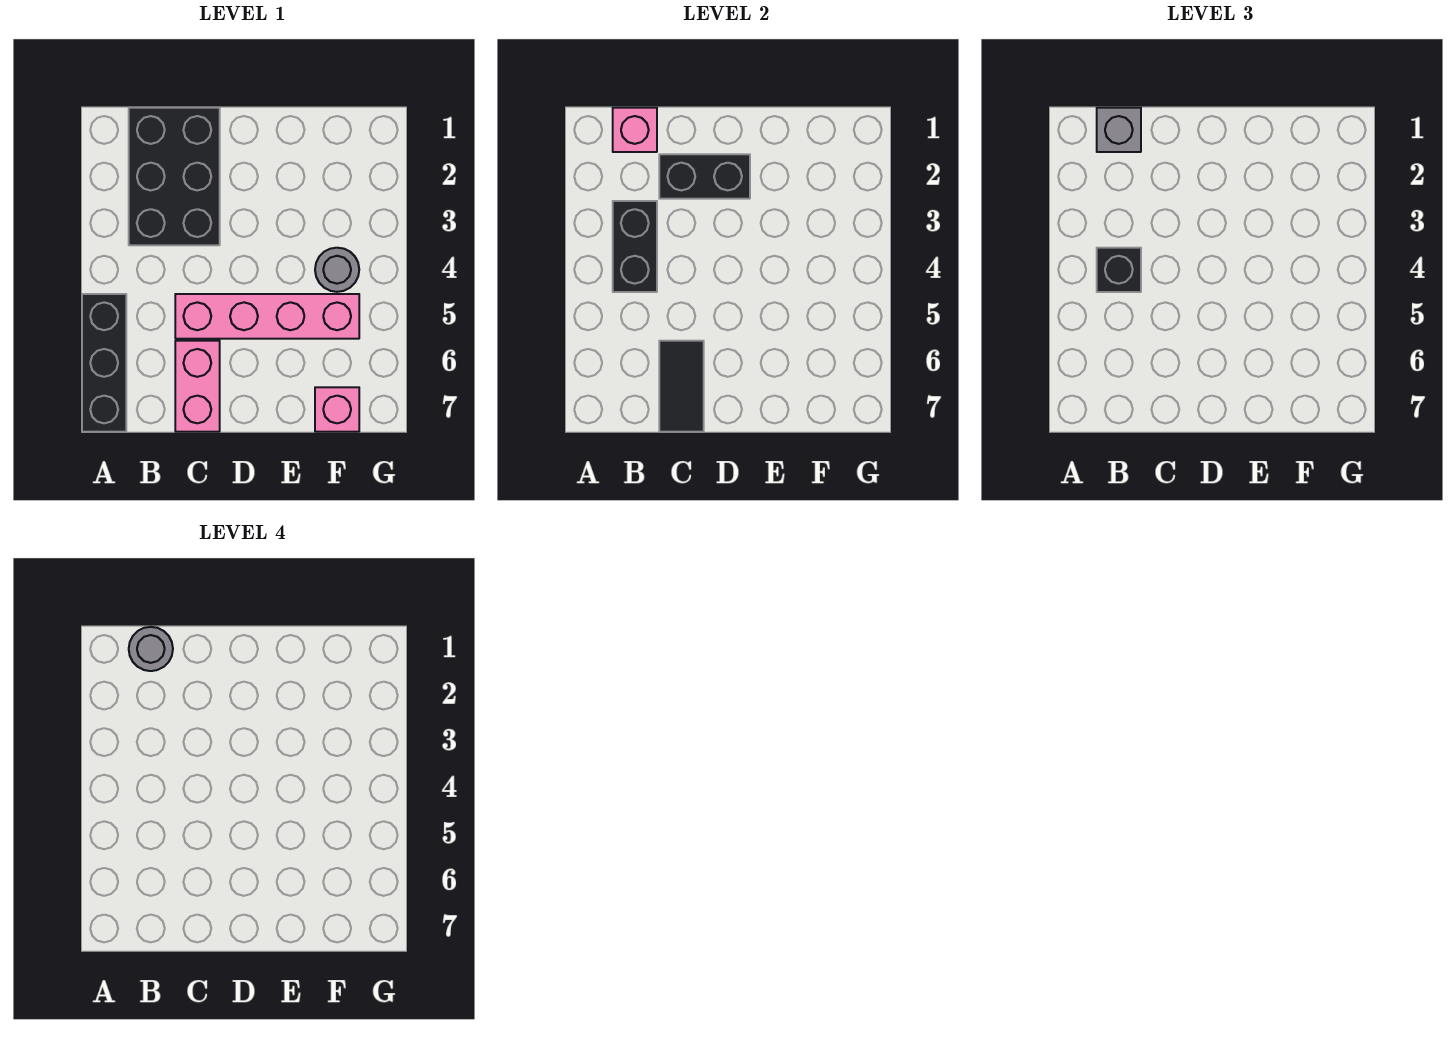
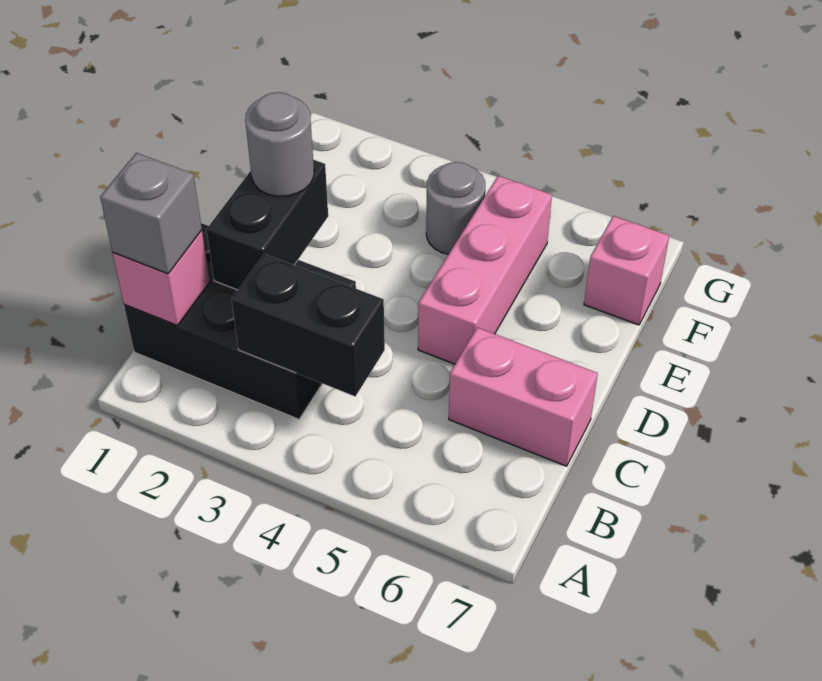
black brick A5:A7 level 1 -> none
grey round brick B1 level 4 -> grey round brick D2 level 3
black brick B4 level 3 -> none
pink brick C5:F5 level 1 -> pink brick D5:F5 level 1
black tile C6:C7 level 2 -> none

